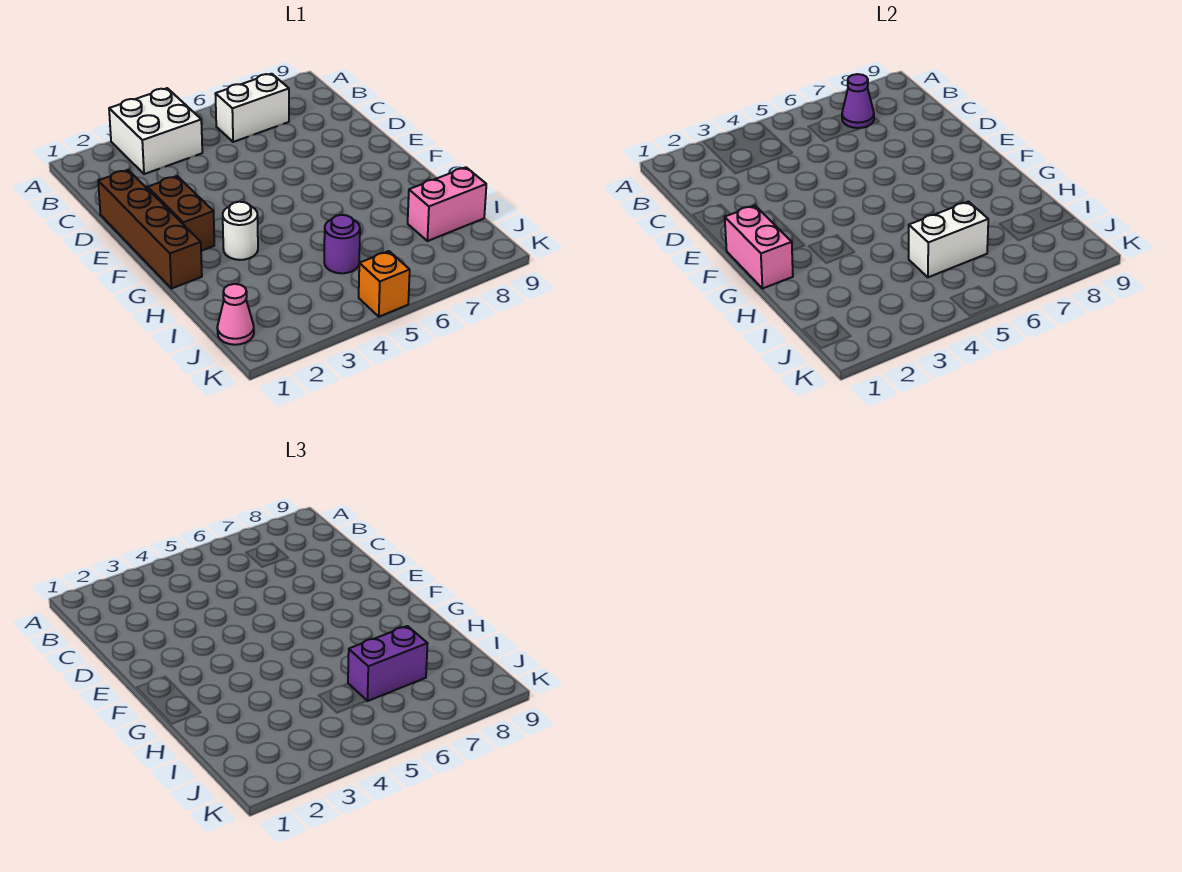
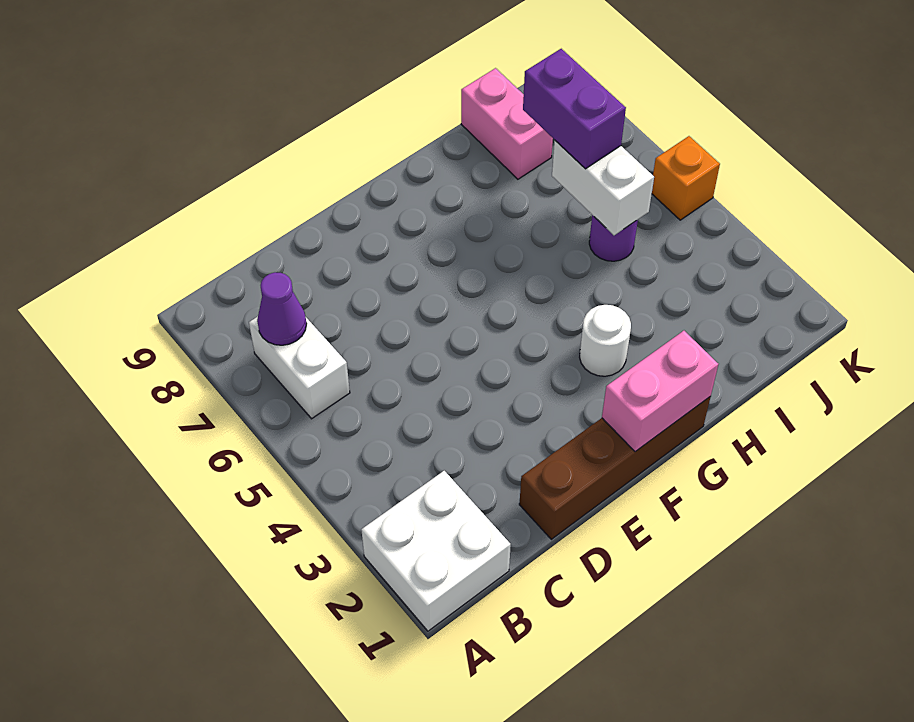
white brick A3:B4 level 1 -> white brick A1:B2 level 1
brown brick E2:F2 level 1 -> none
pink cone J1 level 1 -> none

